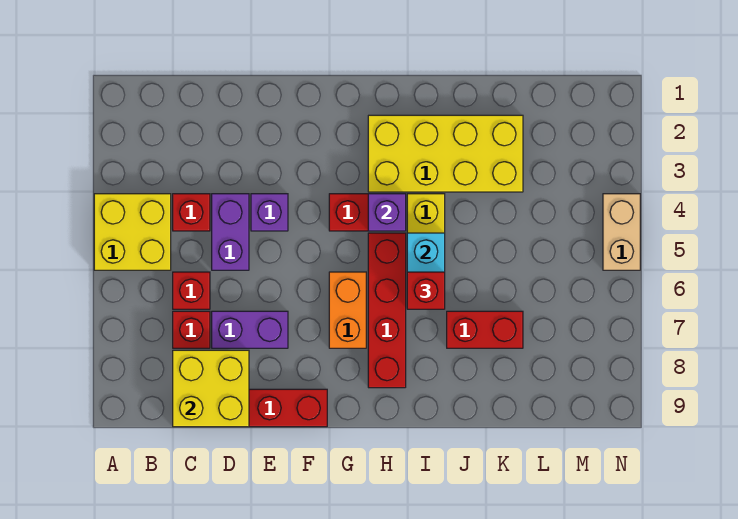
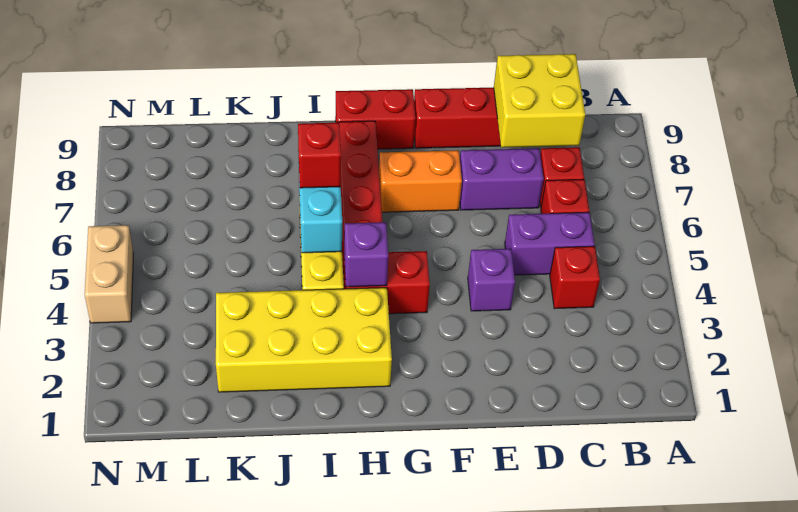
yellow brick A4:B5 level 1 -> none
purple brick D4:D5 level 1 -> purple brick C5:D5 level 1
orange brick G6:G7 level 1 -> orange brick F7:G7 level 1
red brick J7:K7 level 1 -> red brick G9:H9 level 1

